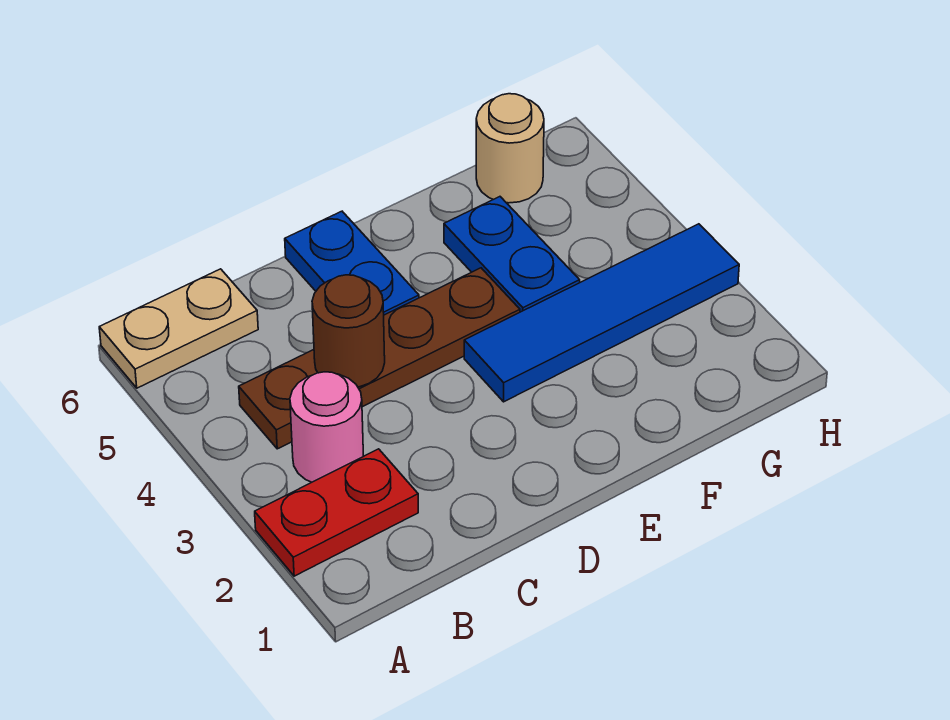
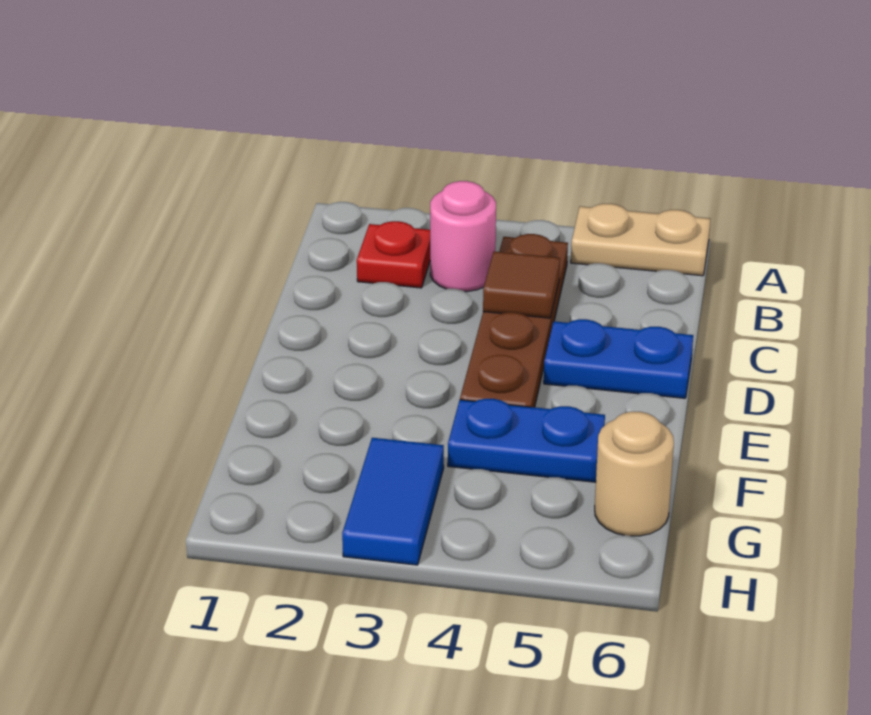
red plate A2:B2 level 1 -> red plate B2 level 1
tan plate A6:B6 level 1 -> tan plate A5:A6 level 1
brown round brick C4 level 2 -> brown tile C4 level 2
blue tile E3:H3 level 1 -> blue tile G3:H3 level 1

